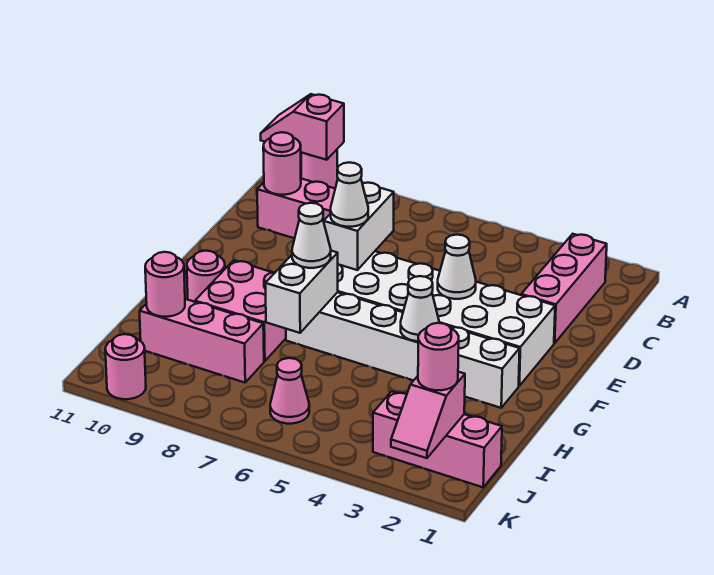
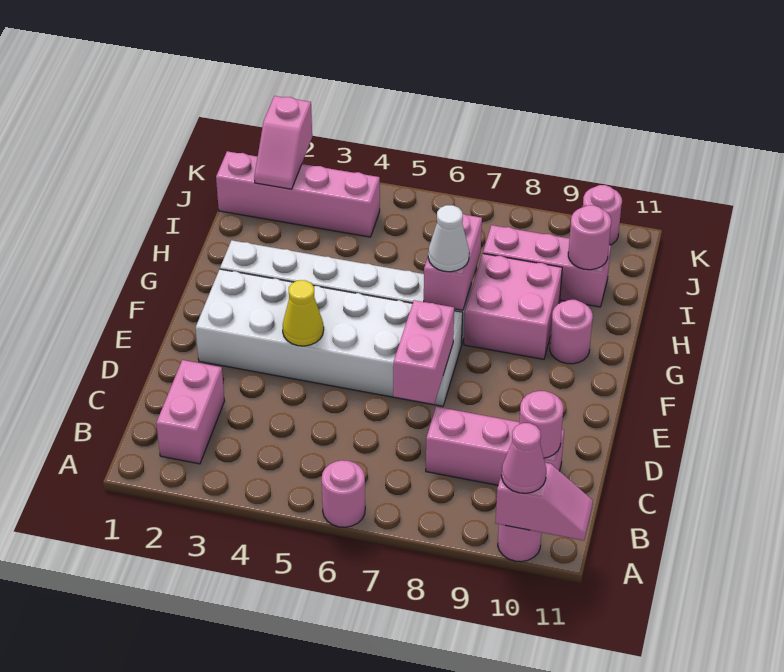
pink brick B2:D2 level 1 -> pink brick B2:C2 level 1
white brick D7:E7 level 2 -> pink brick D7:E7 level 2
white cone E4 level 2 -> yellow cone E4 level 2
white cone E7 level 3 -> none
white cone G4 level 2 -> none
white brick G7:H7 level 2 -> pink brick G7:H7 level 2
pink brick J1:J3 level 1 -> pink brick J1:J4 level 1
pink slope J2:K2 level 2 top J -> pink slope J2:K2 level 2 top K
pink round brick J2 level 3 -> pink round brick A6 level 1
pink cone J6 level 1 -> pink cone A10 level 3

